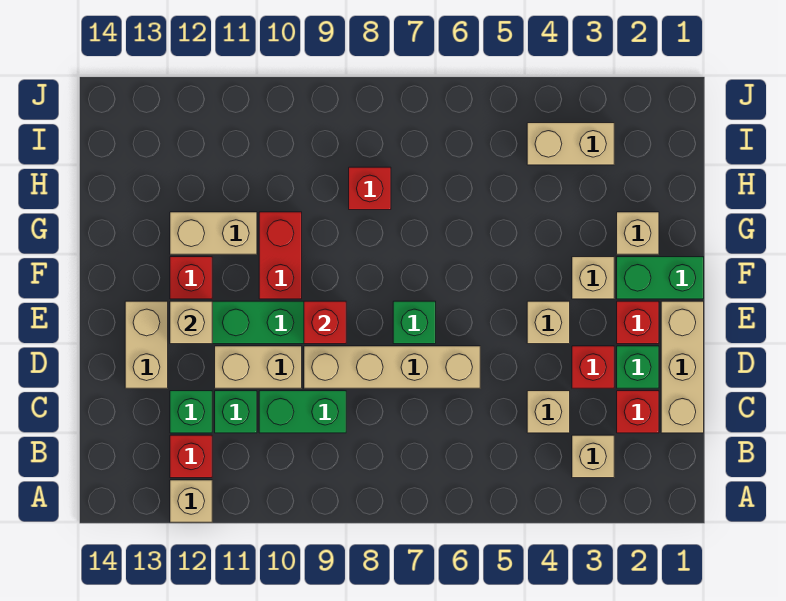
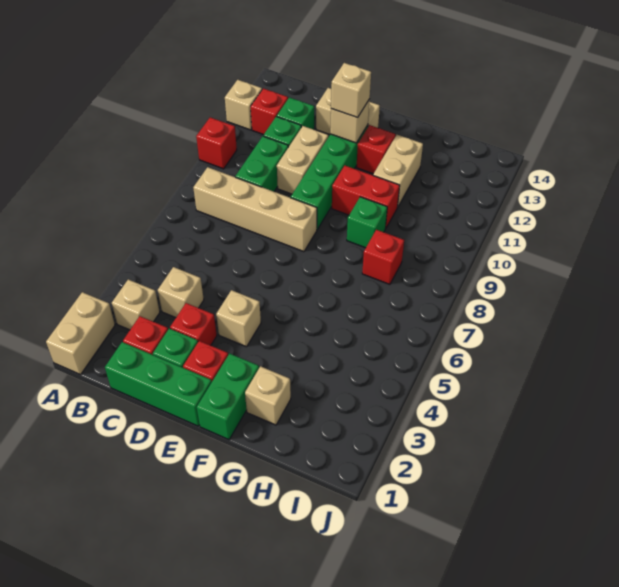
tan brick C1:E1 level 1 -> green brick C1:E1 level 1
tan brick D6:D9 level 1 -> tan brick B8:E8 level 1
green brick E7 level 1 -> green brick G9 level 1
red brick E9 level 2 -> red brick A10 level 1
tan brick F3 level 1 -> tan brick E12 level 3
tan brick I3:I4 level 1 -> tan brick A1:A2 level 1

